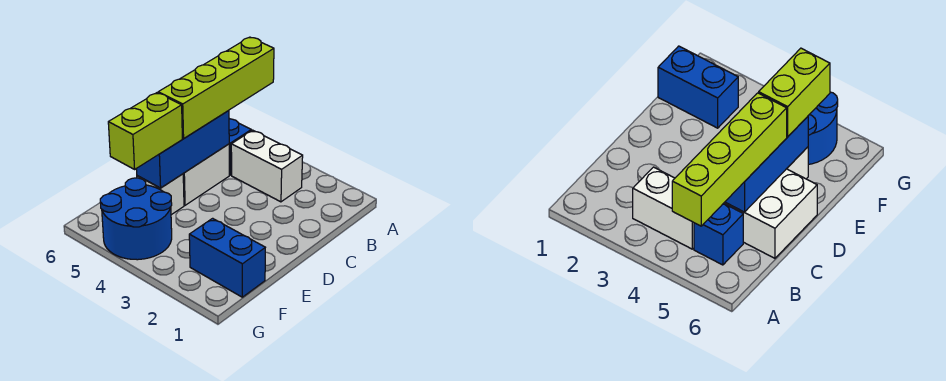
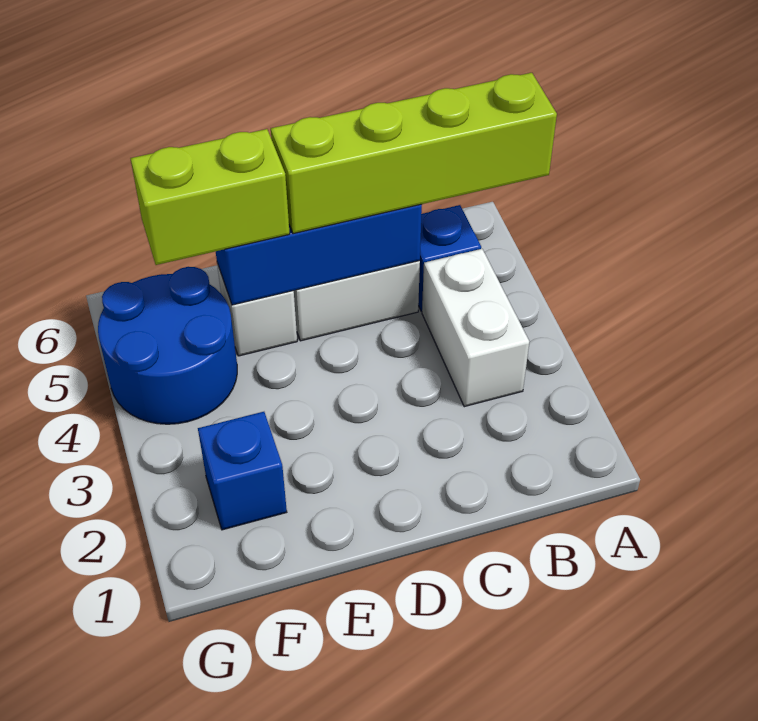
blue brick F1:F2 level 1 -> blue brick F2 level 1

